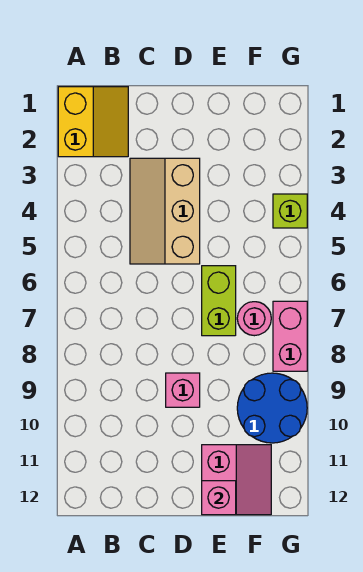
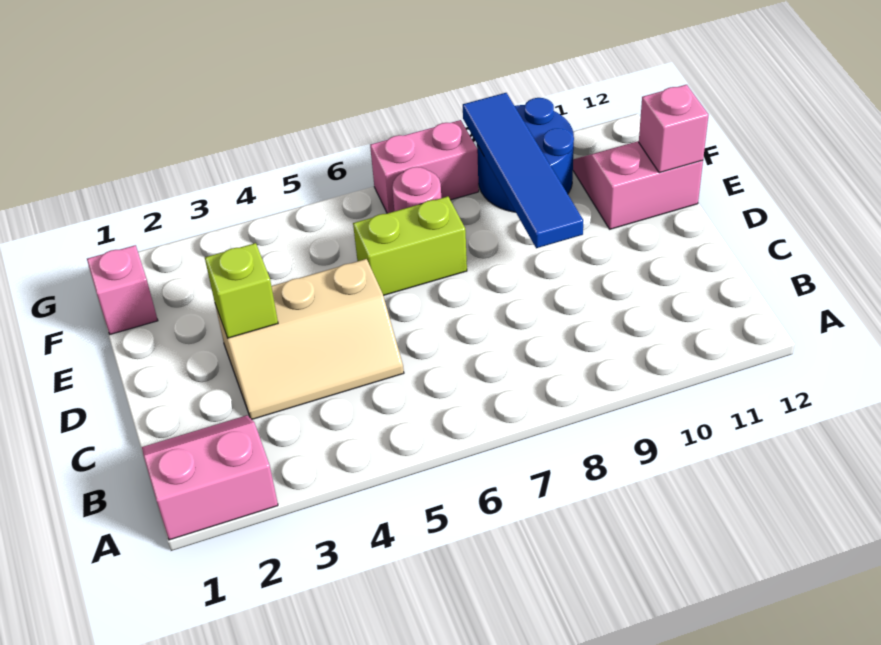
yellow slope A1:B2 level 1 top A -> pink slope A1:B2 level 1 top A
pink brick D9 level 1 -> pink brick F1 level 1
none -> blue tile D9:G9 level 2
lime brick G4 level 1 -> lime brick D3 level 2

